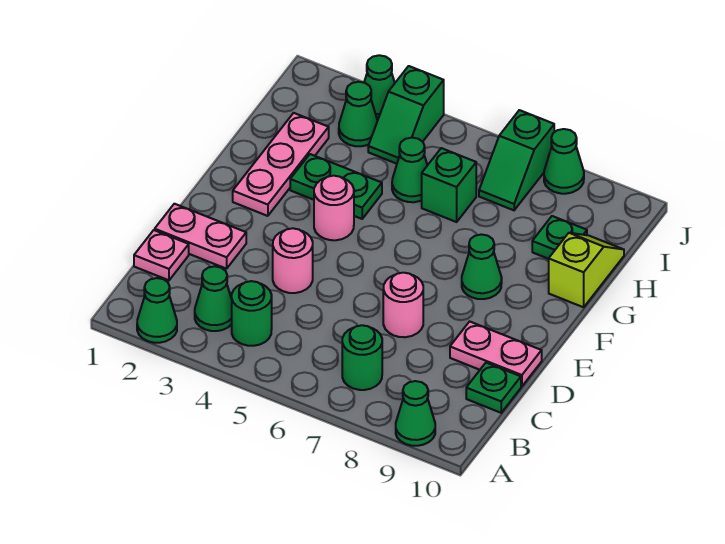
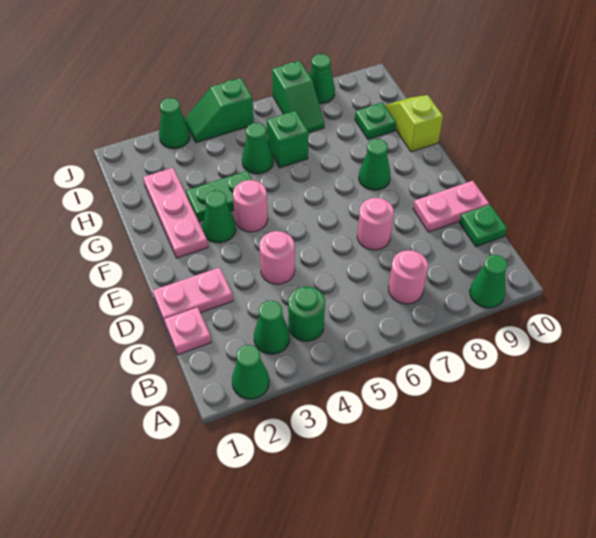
green round brick B7 level 1 -> pink round brick B7 level 1
green cone I3 level 1 -> green cone F3 level 1
green slope I4:J4 level 1 top J -> green slope J4:J5 level 1 top 5

